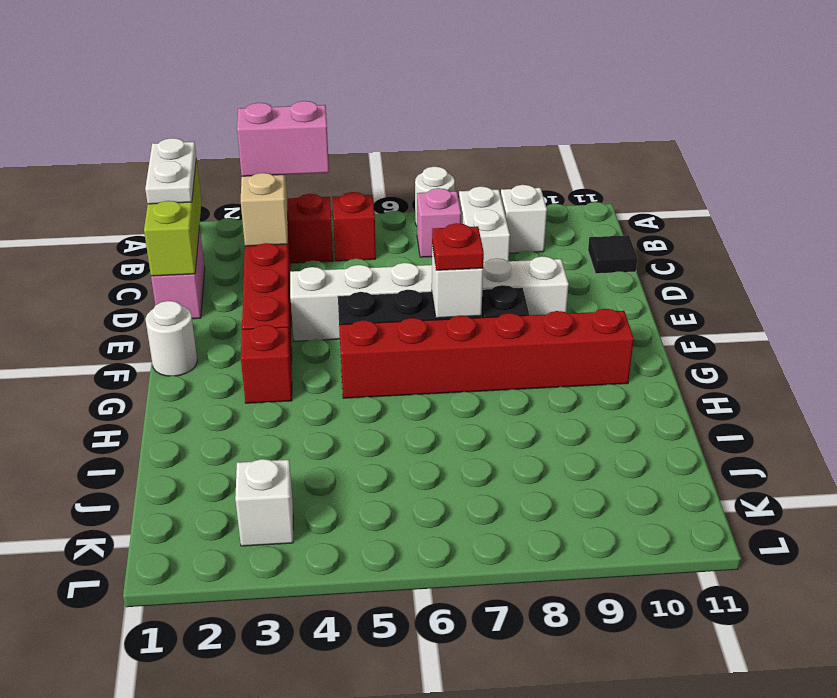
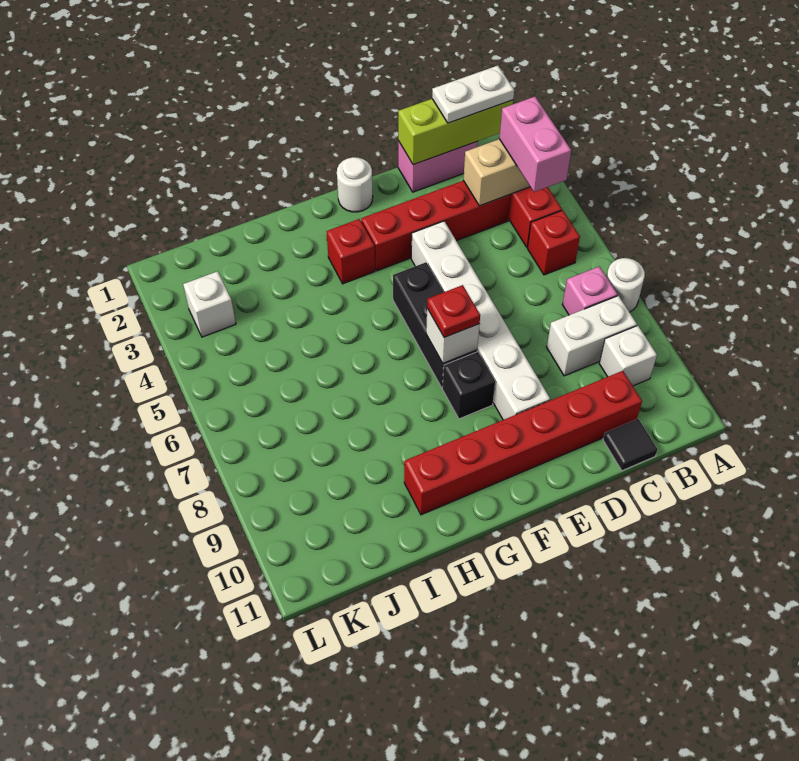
red brick G5:G10 level 1 -> red brick C10:H10 level 1

